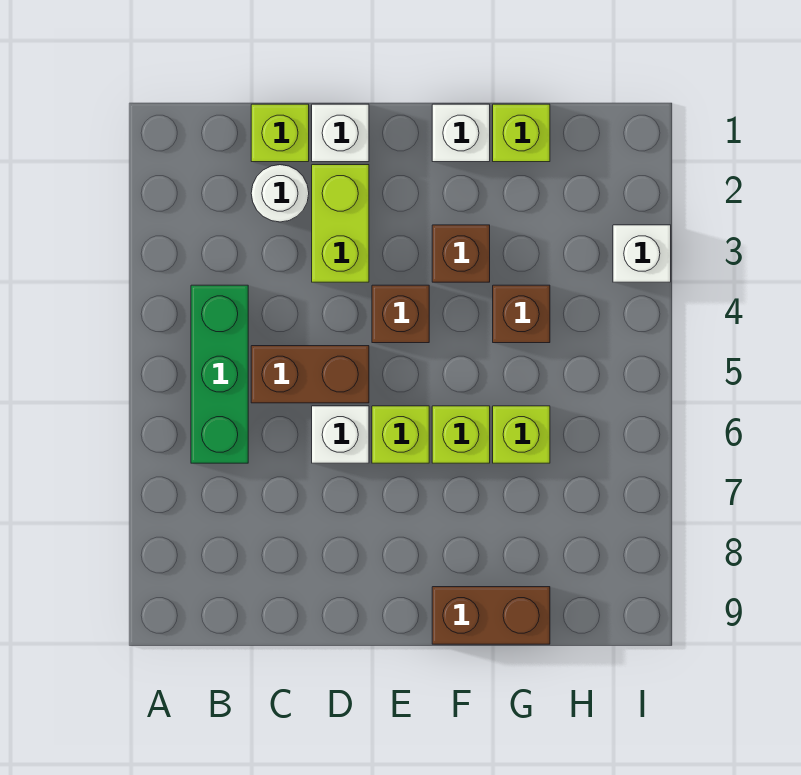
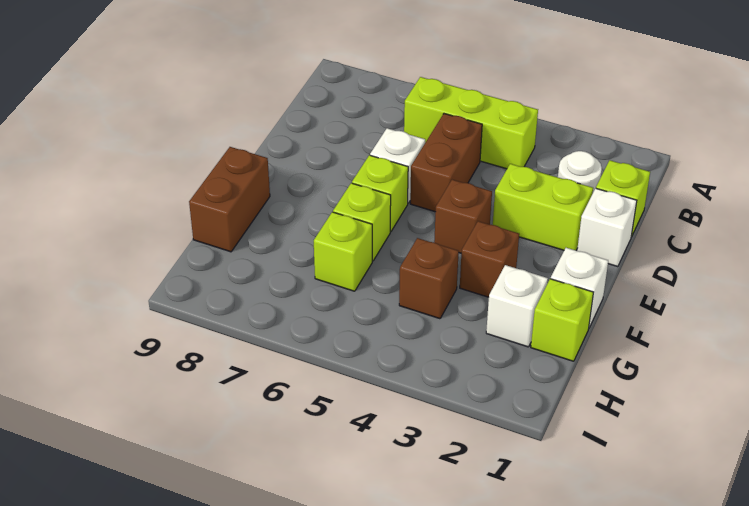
green brick B4:B6 level 1 -> lime brick B4:B6 level 1
white brick I3 level 1 -> white brick G2 level 1

